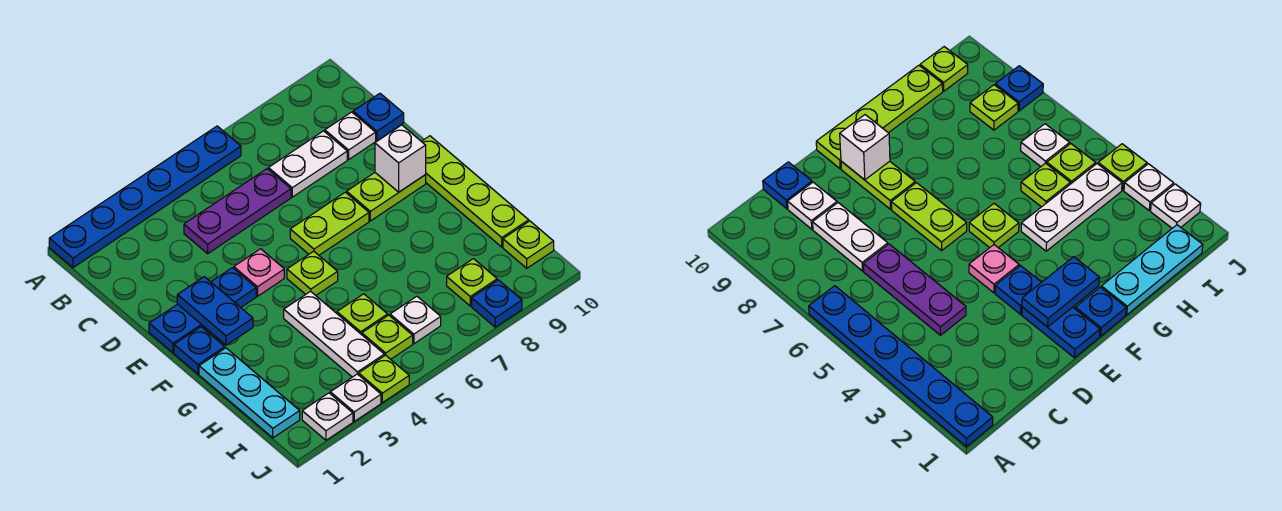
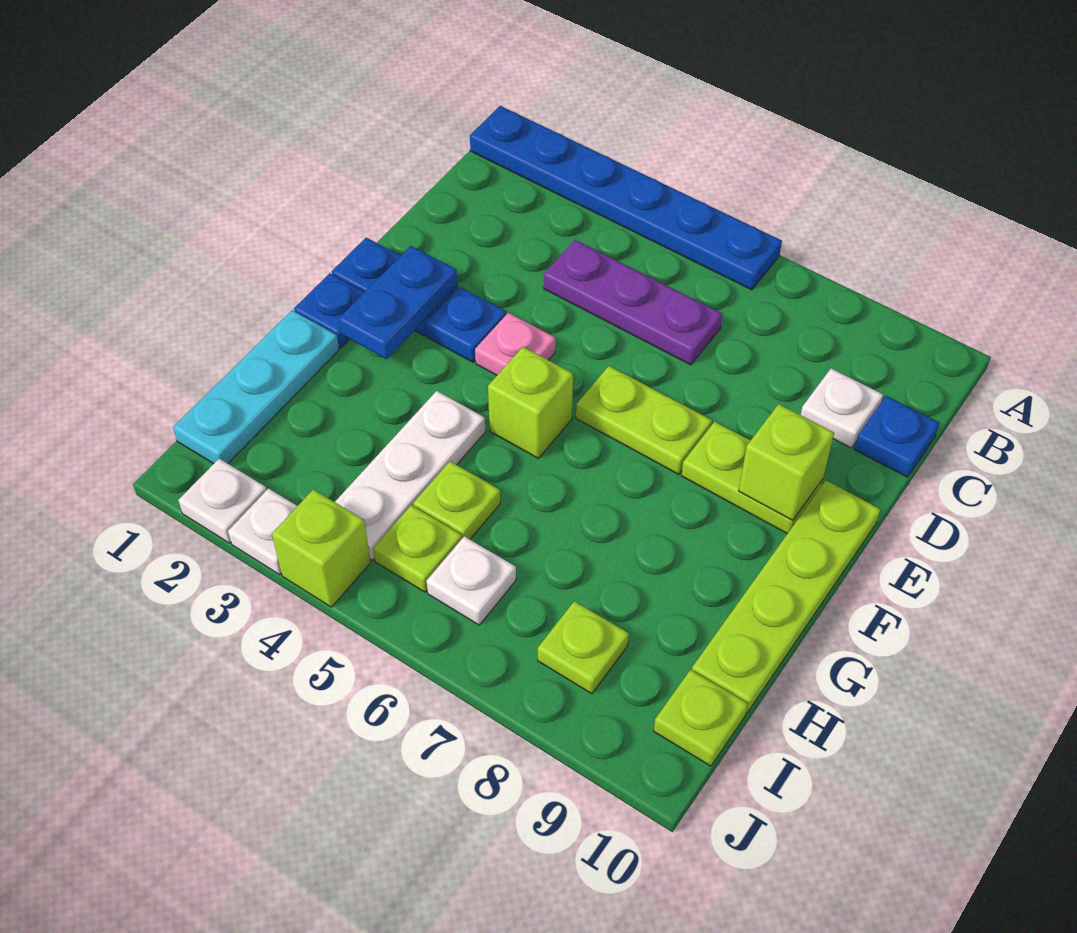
white plate C7:C8 level 1 -> none
white brick E9 level 2 -> lime brick E9 level 2
lime plate F5 level 1 -> lime brick F5 level 1
lime plate J4 level 1 -> lime brick J4 level 1
blue plate J8 level 1 -> none

